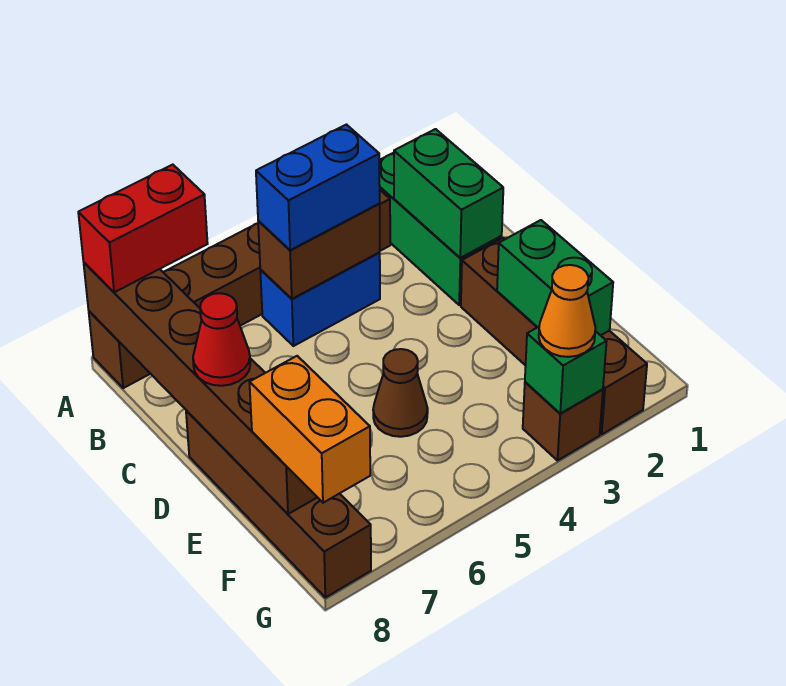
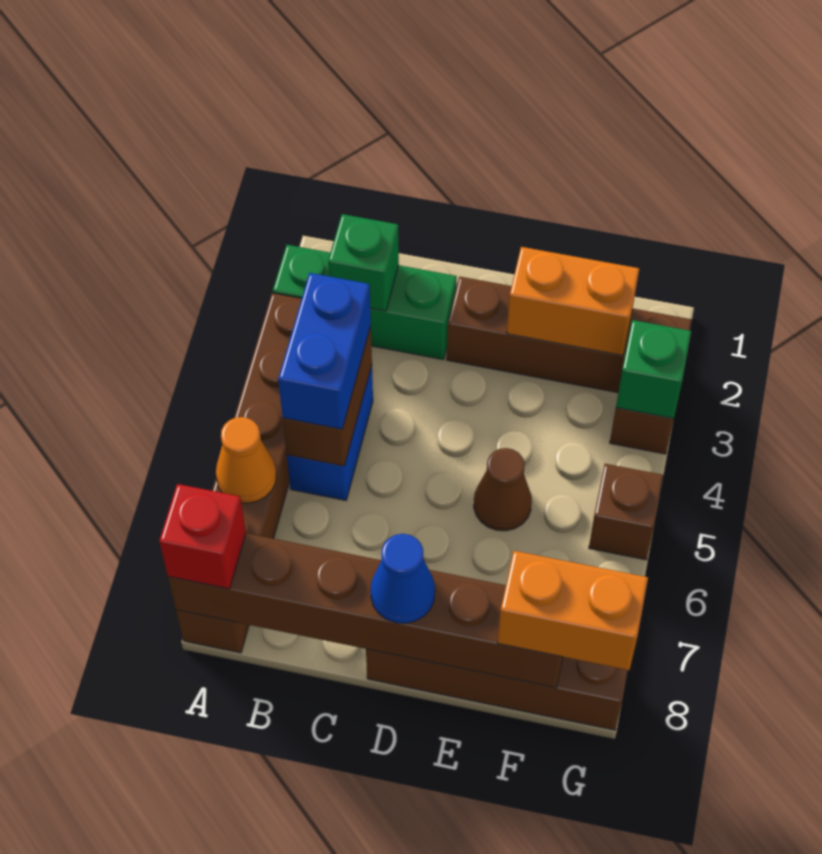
red brick A7:A8 level 3 -> red brick A8 level 3
green brick B2:C2 level 2 -> green brick B2 level 2
red cone D8 level 3 -> blue cone D8 level 3
green brick E2:F2 level 2 -> orange brick E2:F2 level 2
orange cone G3 level 3 -> orange cone A6 level 2
none -> brown brick G5 level 1

